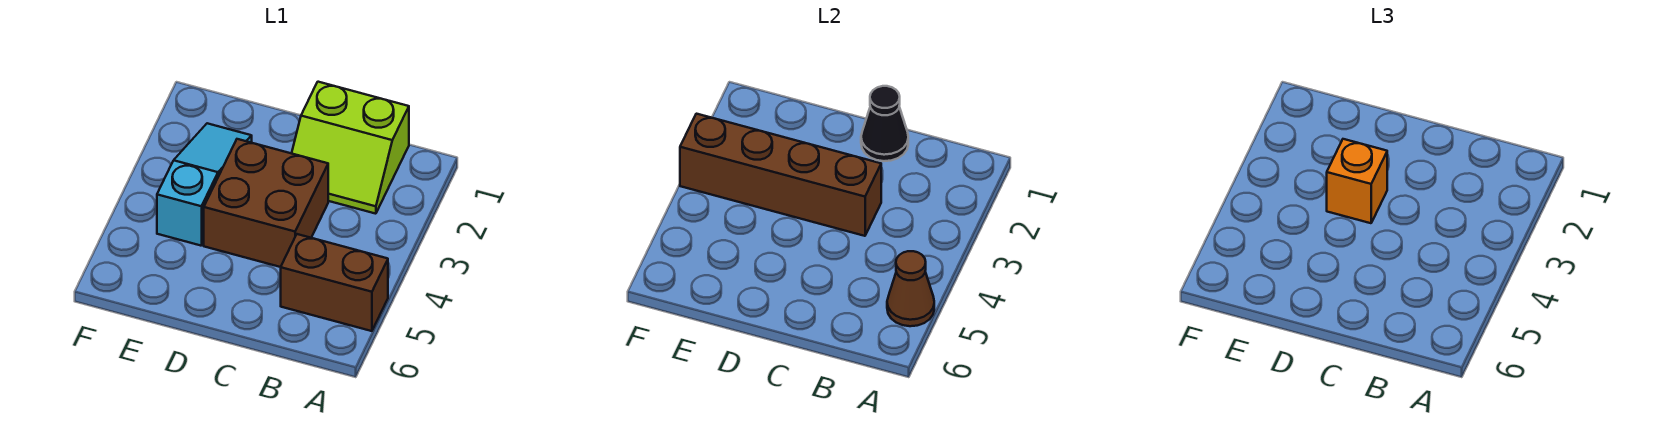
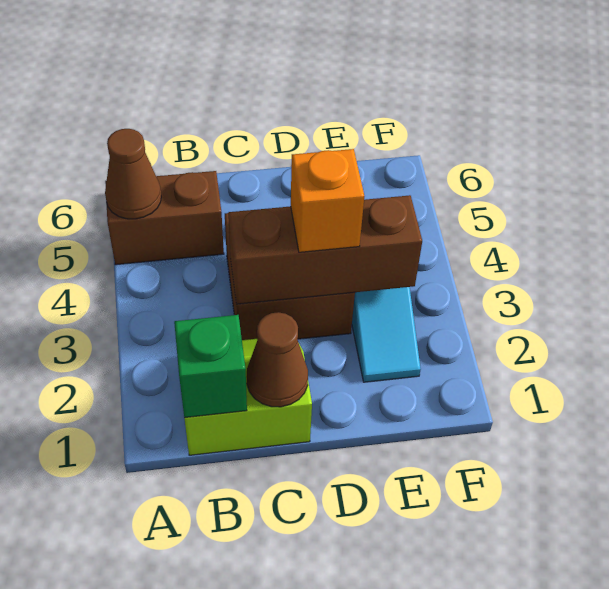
none -> green brick B1 level 2
black cone C1 level 2 -> brown cone C1 level 2
brown brick C3:F3 level 2 -> brown brick C3:E3 level 2

